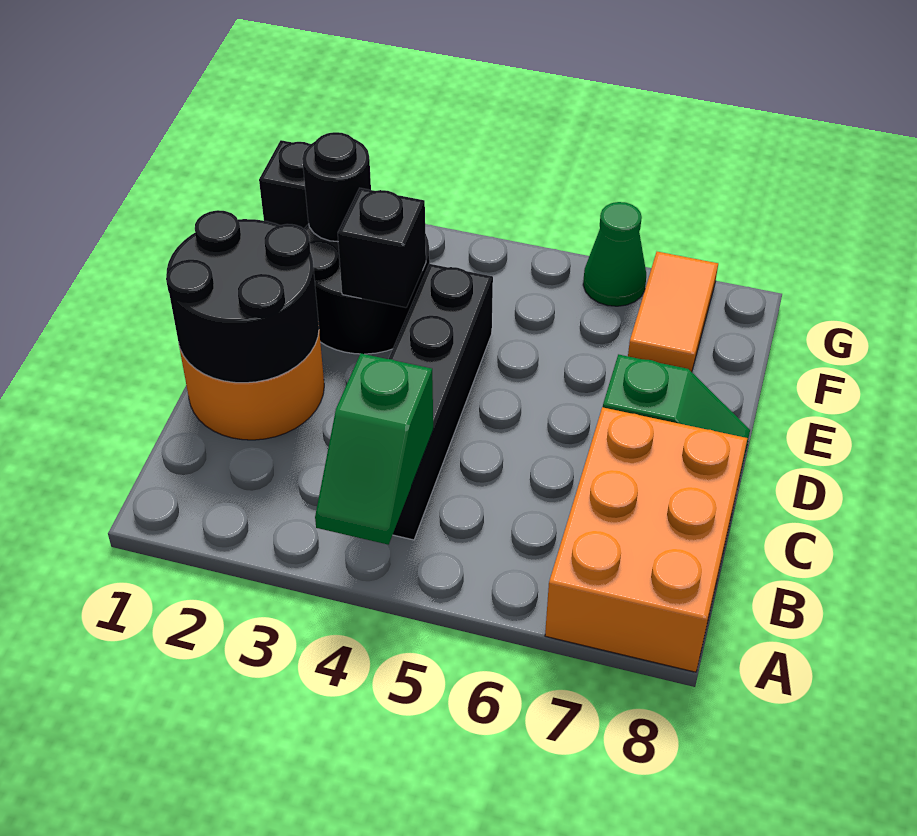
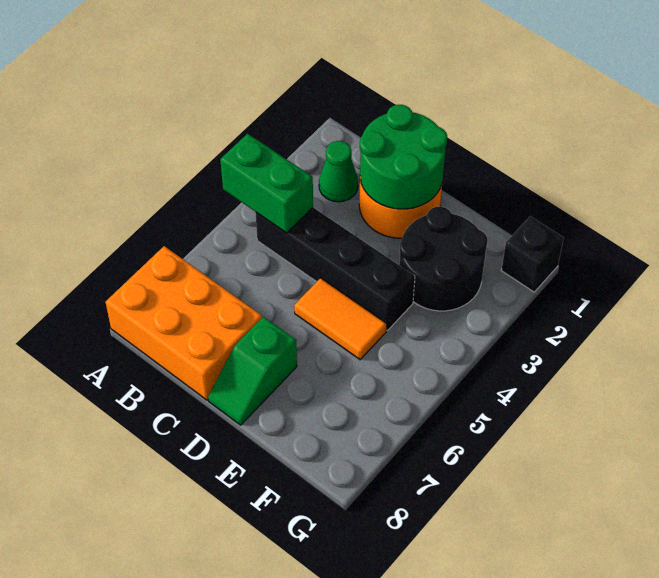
green slope A4:B4 level 2 top B -> green brick A4:B4 level 2
black round brick C1:D2 level 2 -> green round brick C1:D2 level 2
black brick E3 level 2 -> none
black round brick F2 level 2 -> none
orange tile F7:G7 level 1 -> orange tile D5:E5 level 1
green cone G6 level 1 -> green cone B2 level 1

